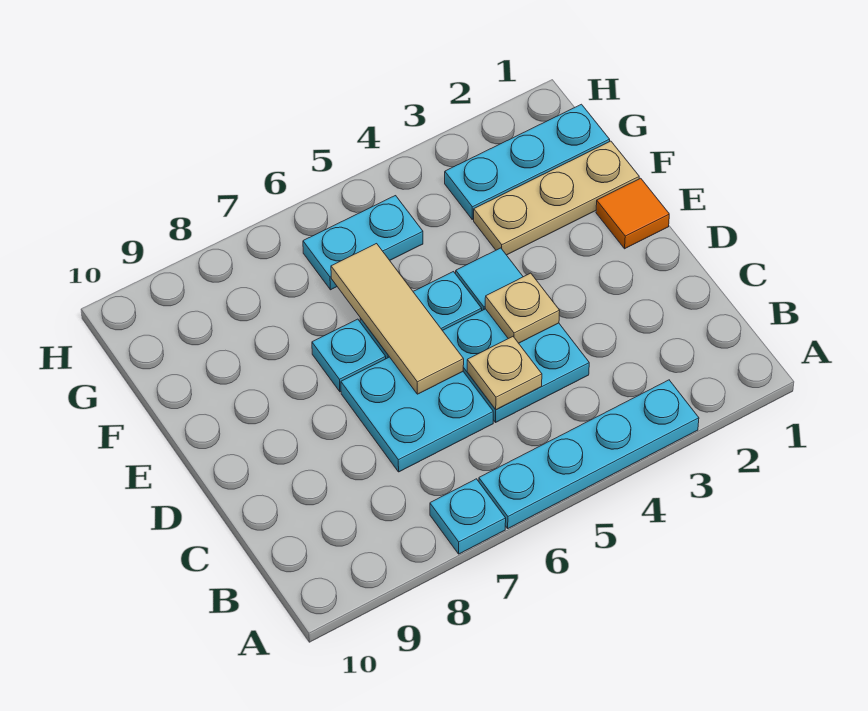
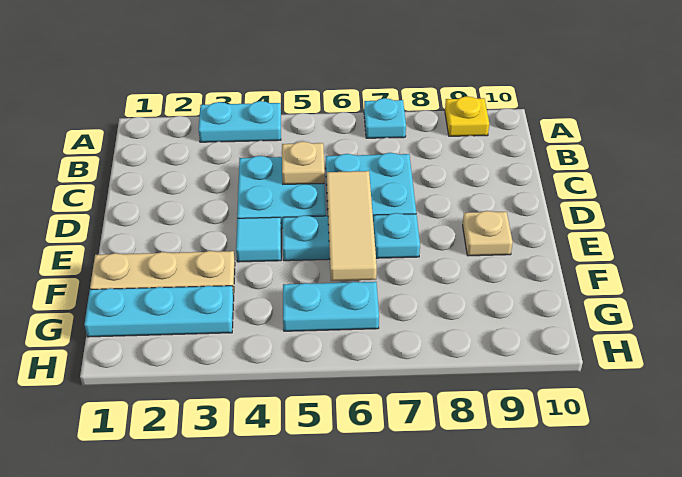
cyan plate A3:A6 level 1 -> cyan plate A3:A4 level 1
none -> yellow plate A9 level 1
tan plate D4 level 2 -> tan plate E9 level 1
orange tile E1 level 1 -> none

